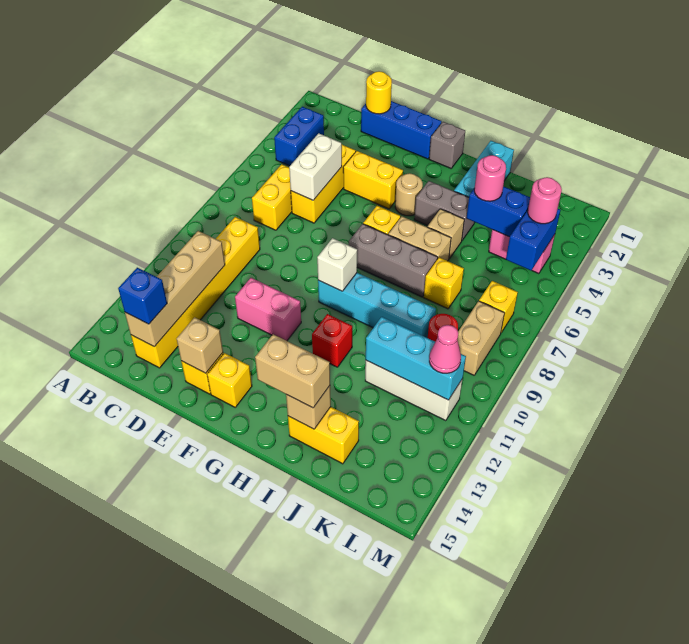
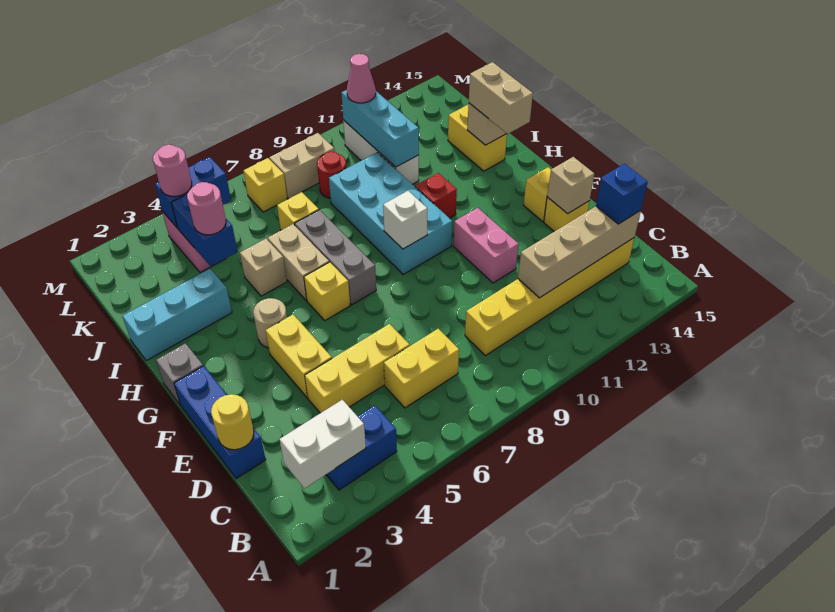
white brick D5:D6 level 2 -> white brick B2:B3 level 2
cyan brick G9:J9 level 1 -> cyan brick G9:J10 level 1
grey brick H4:I4 level 1 -> none

